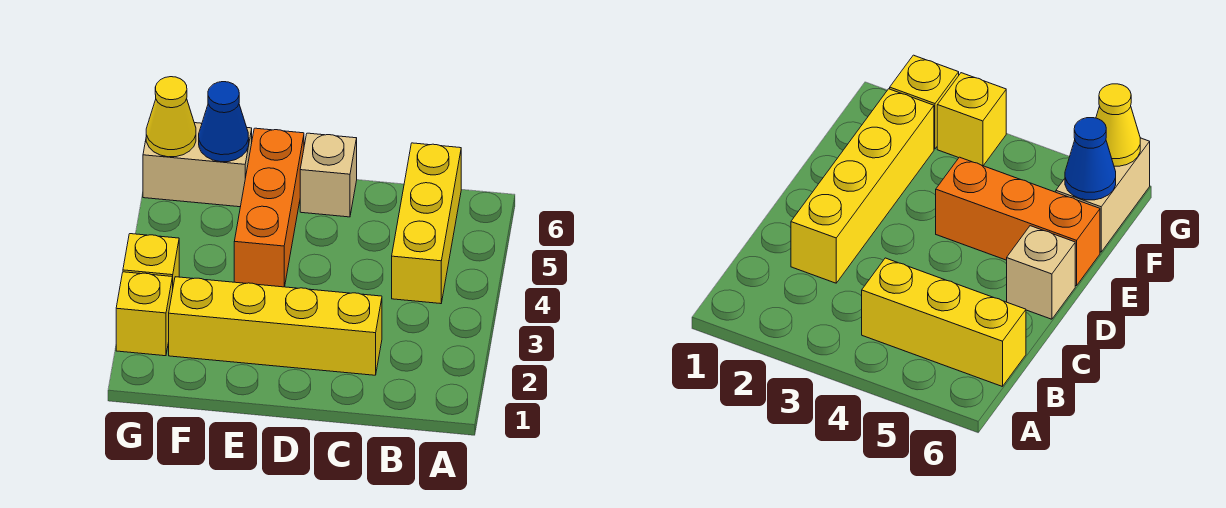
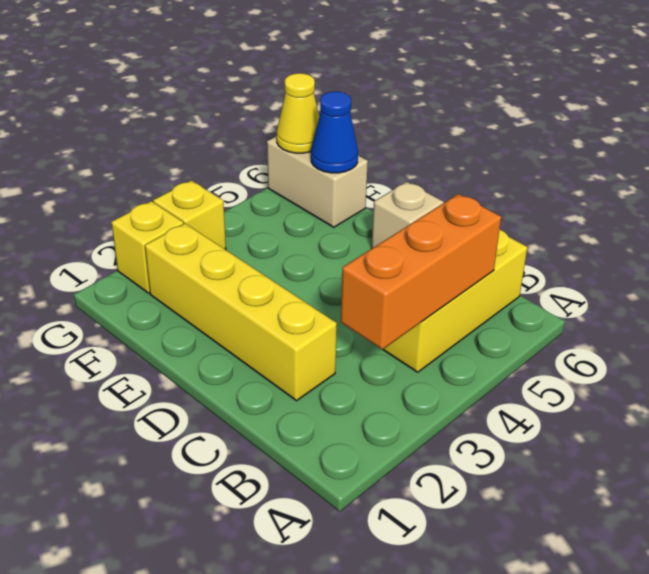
orange brick E4:E6 level 1 -> orange brick B3:B5 level 2

